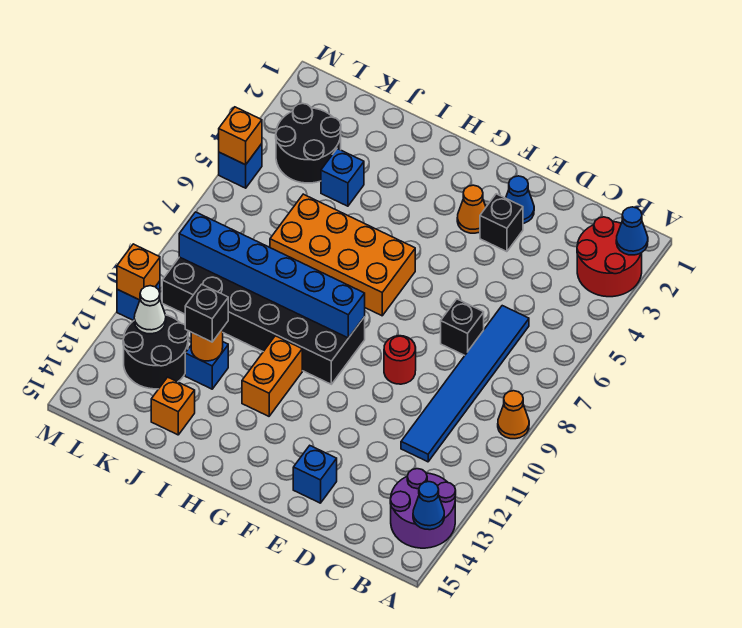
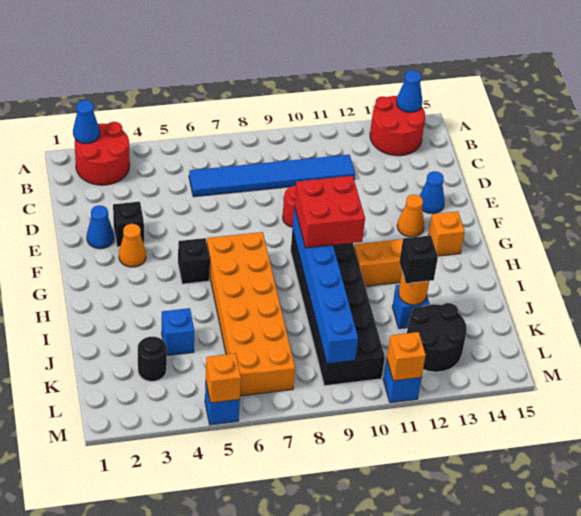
orange cone A9 level 1 -> orange cone F13 level 1
purple round brick A13:B14 level 1 -> red round brick A13:B14 level 1
black brick D7 level 1 -> black brick G5 level 1
blue brick E14 level 1 -> blue cone E14 level 1
orange brick G6:J7 level 1 -> orange brick G6:L7 level 1
none -> red brick G9:H10 level 3
orange brick J14 level 1 -> orange brick G14 level 1
black round brick K3:L4 level 1 -> black round brick K3 level 1
white cone L12 level 2 -> none

